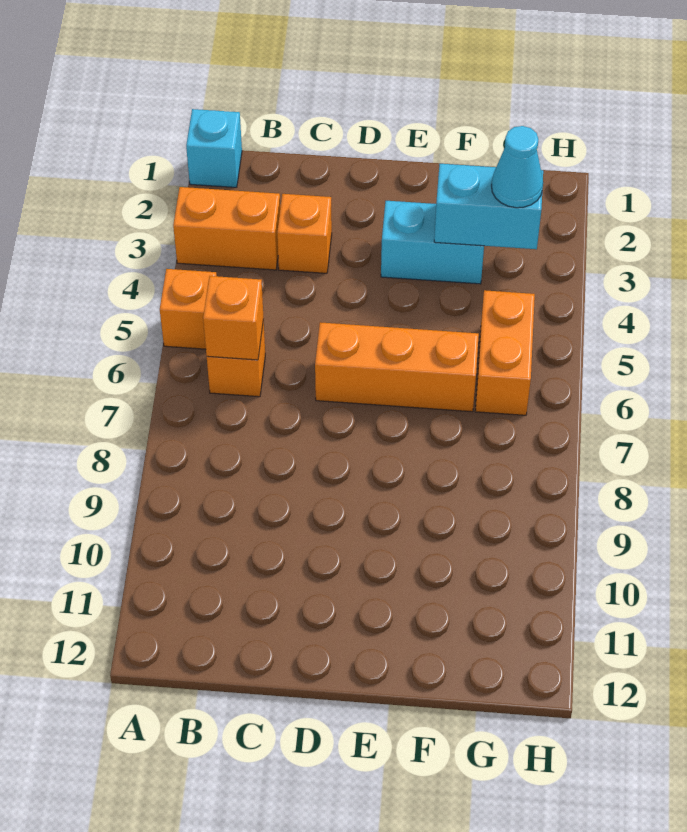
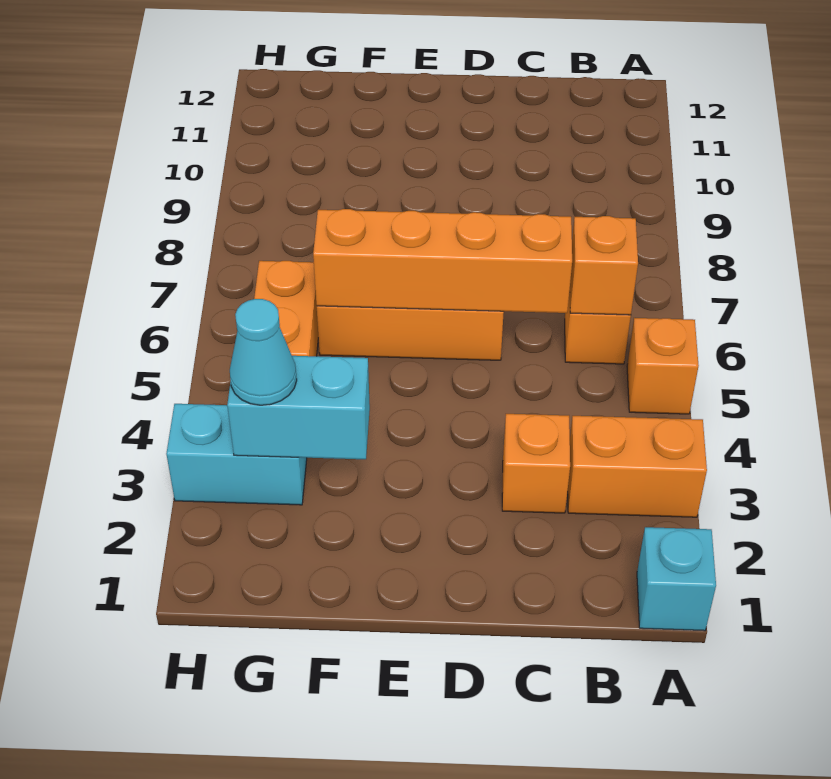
none -> orange brick C6:F6 level 2
cyan brick E3:F3 level 1 -> cyan brick G3:H3 level 1

